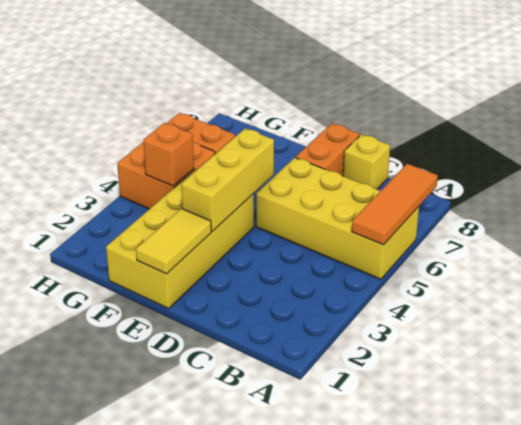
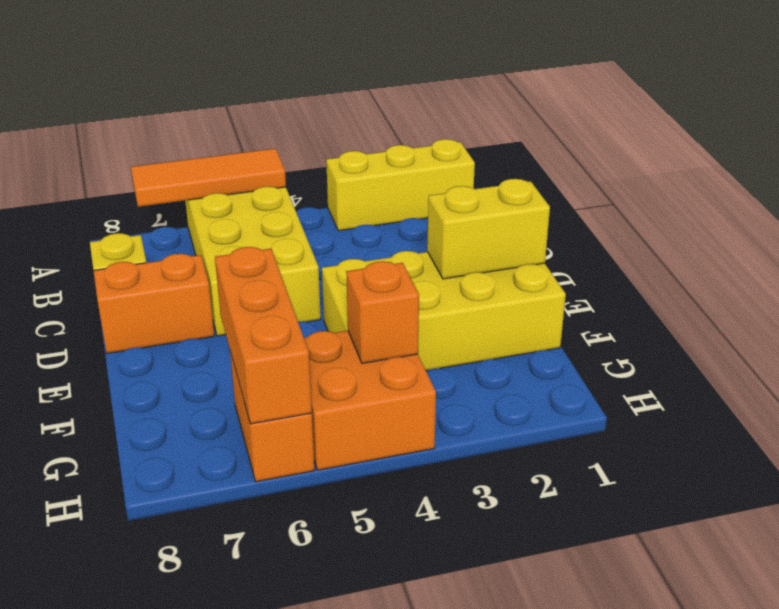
yellow tile E1:E2 level 2 -> yellow brick E1:E2 level 2
yellow brick E3:E5 level 2 -> yellow brick A1:A3 level 1
none -> orange brick F6:H6 level 2

